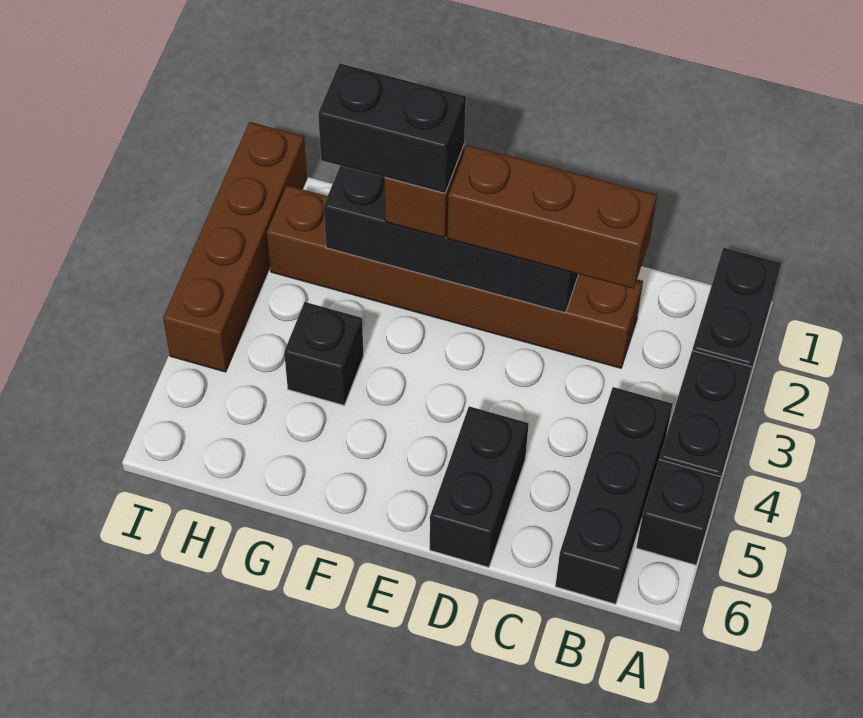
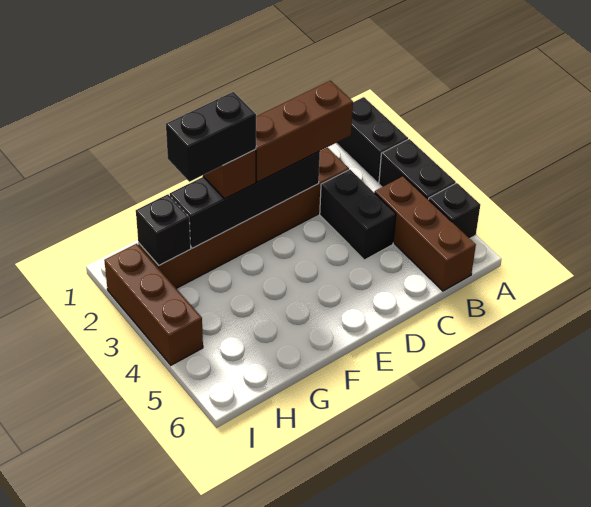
black brick B4:B6 level 1 -> brown brick B4:B6 level 1
black brick D5:D6 level 1 -> black brick C3:C4 level 1
black brick G4 level 1 -> black brick H2 level 2
brown brick I1:I4 level 1 -> brown brick I2:I4 level 1

